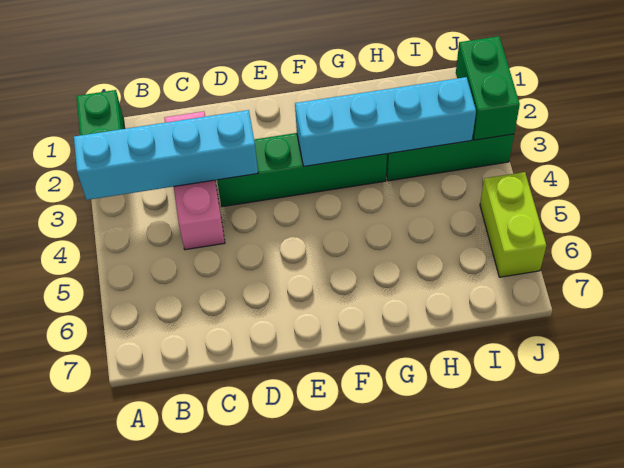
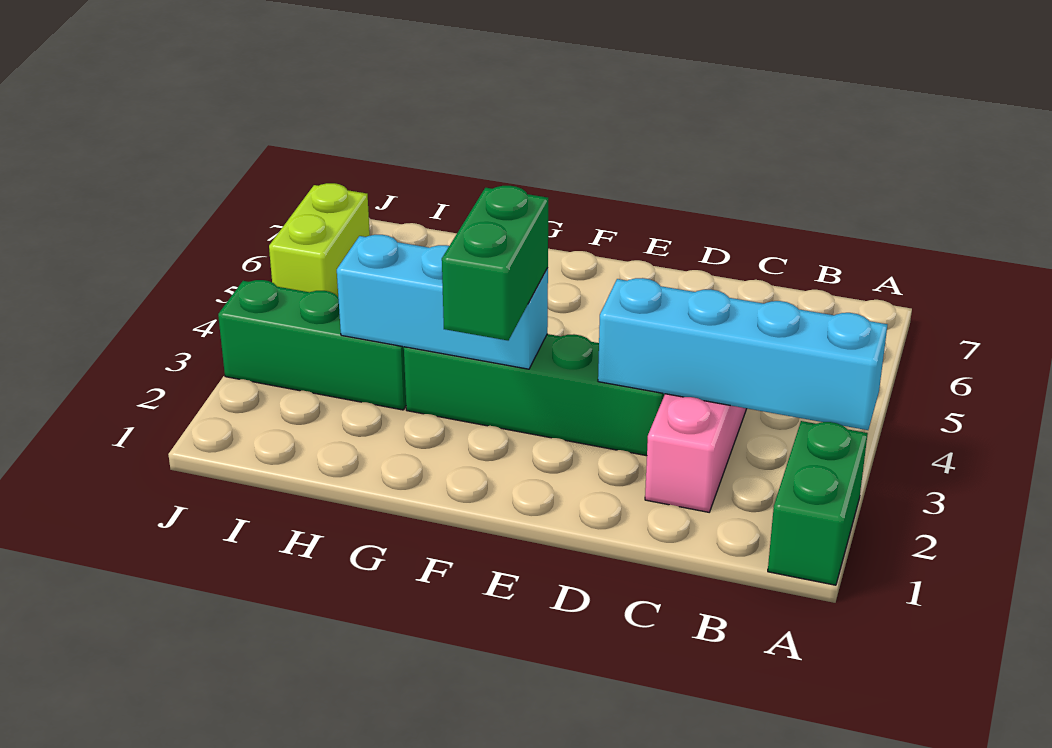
cyan brick F3:I3 level 2 -> cyan brick F3:H3 level 2
green brick J2:J3 level 2 -> green brick F2:F3 level 3

